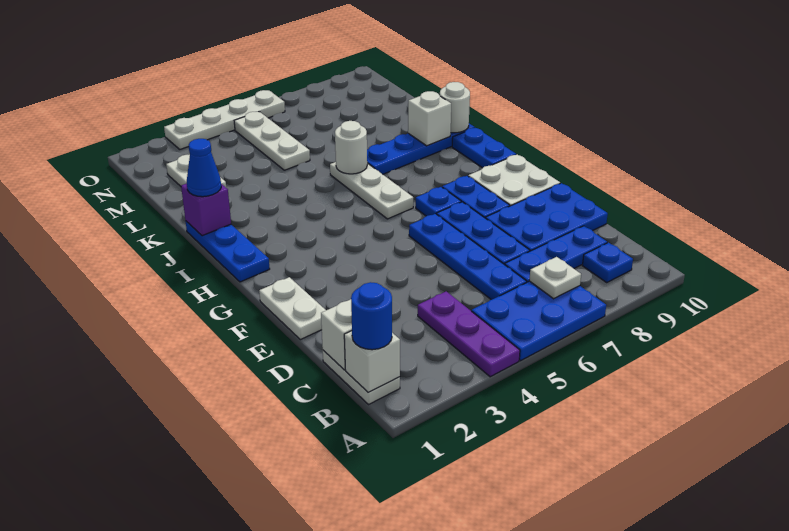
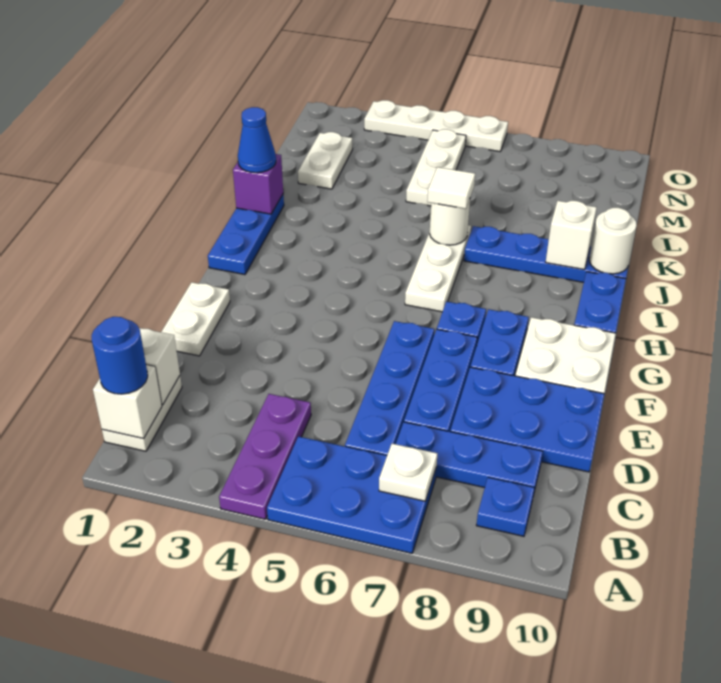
none -> white tile J6 level 3

